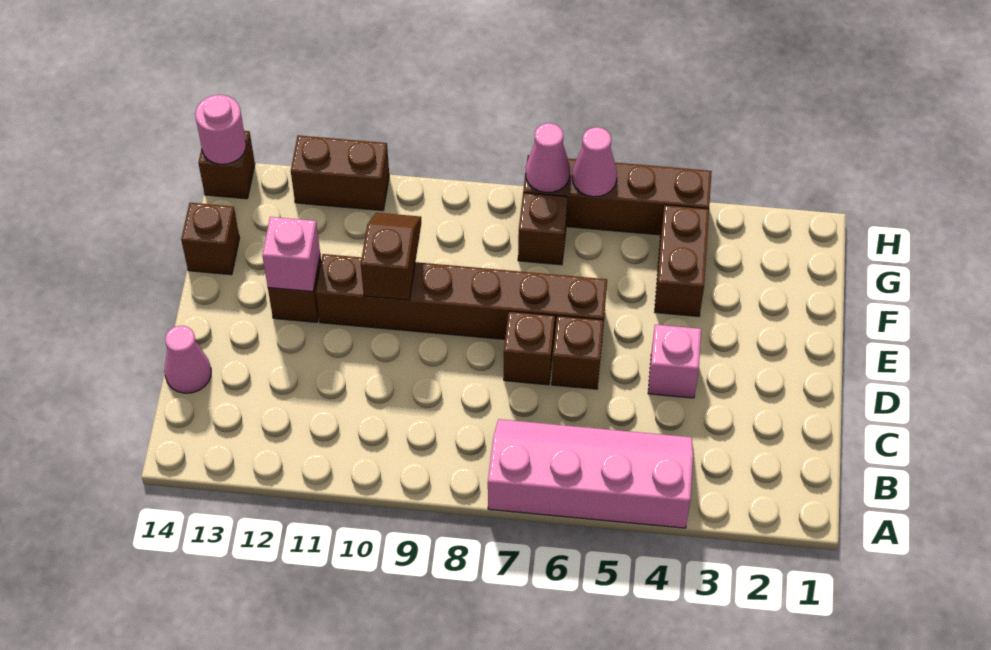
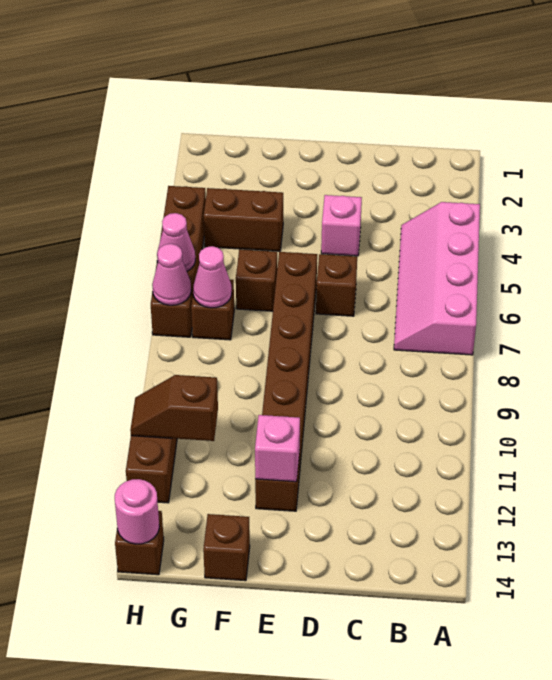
pink cone C14 level 1 -> pink cone G7 level 2
brown brick D7 level 1 -> brown brick F6 level 1
brown slope E10:F10 level 2 top E -> brown slope G11:H11 level 2 top G

